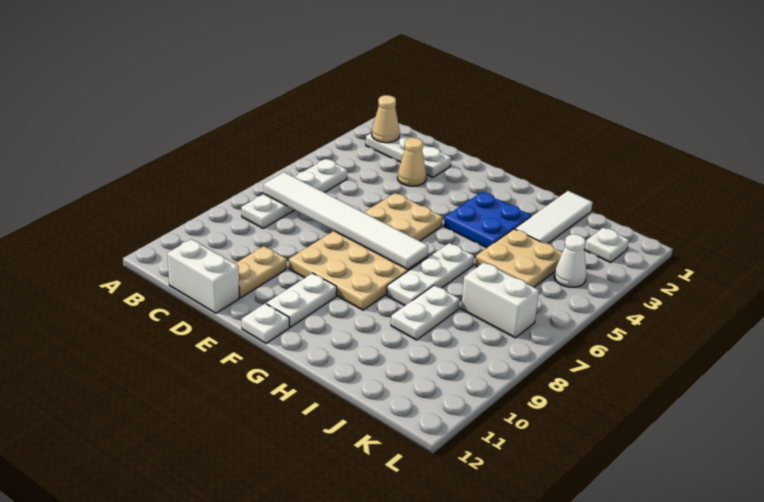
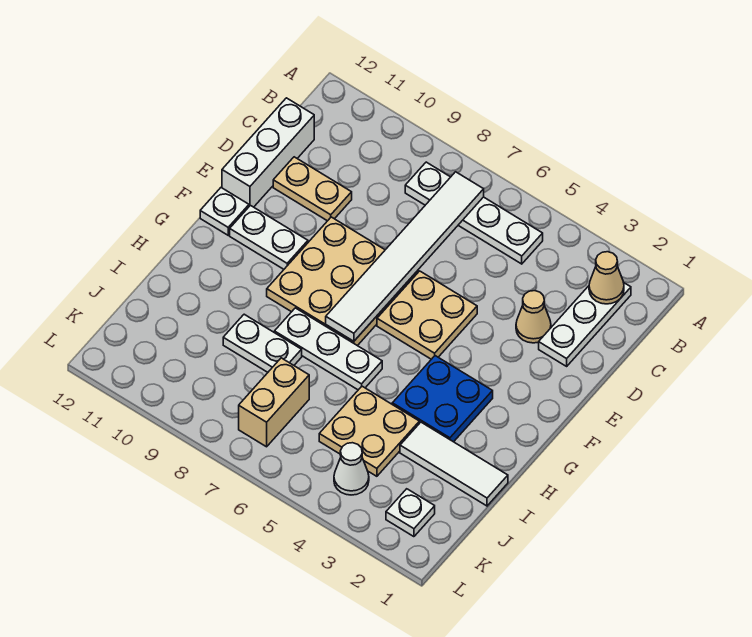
white brick C12:D12 level 1 -> white brick C12:E12 level 1
white brick J7:K7 level 1 -> tan brick J7:K7 level 1

